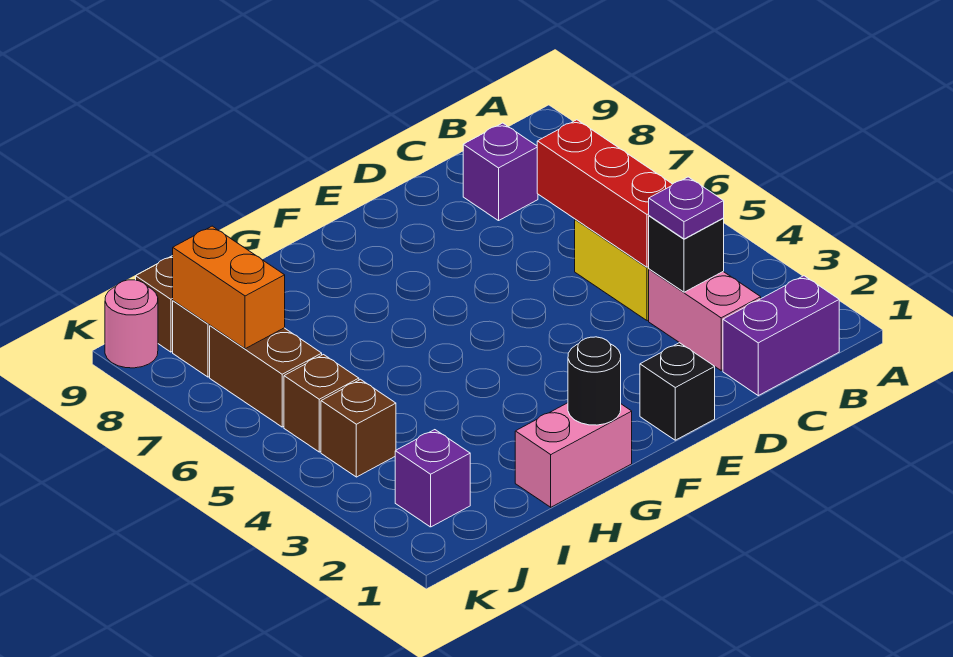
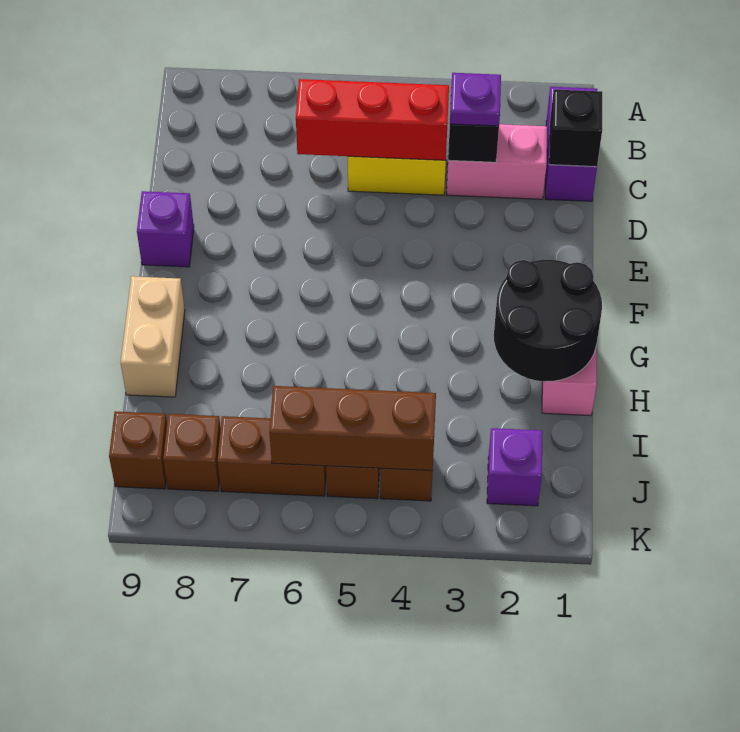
purple brick C8 level 1 -> purple brick E9 level 1
black brick E1 level 1 -> black brick C1 level 2
black round brick G1 level 2 -> black round brick G1:H2 level 2
none -> tan brick G9:H9 level 1
none -> brown brick J4:J6 level 2
orange brick J7:J8 level 2 -> none
pink round brick K9 level 1 -> none

